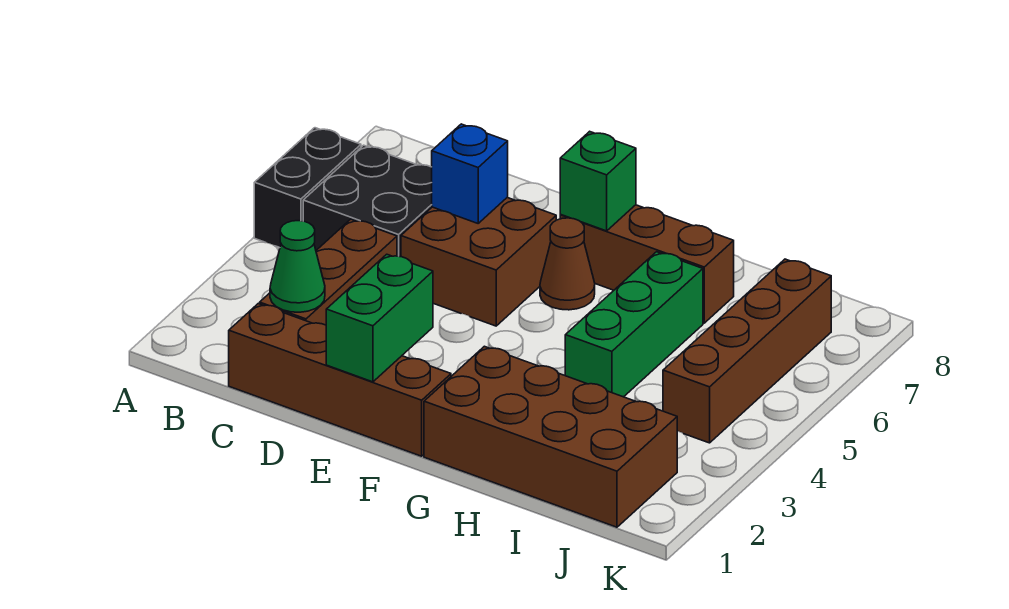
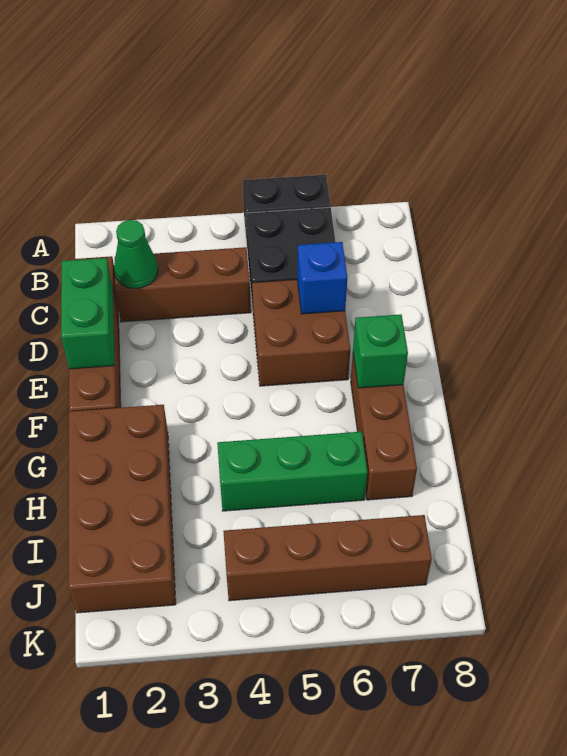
green brick E1:E2 level 2 -> green brick D1:E1 level 2
brown cone F6 level 1 -> none

